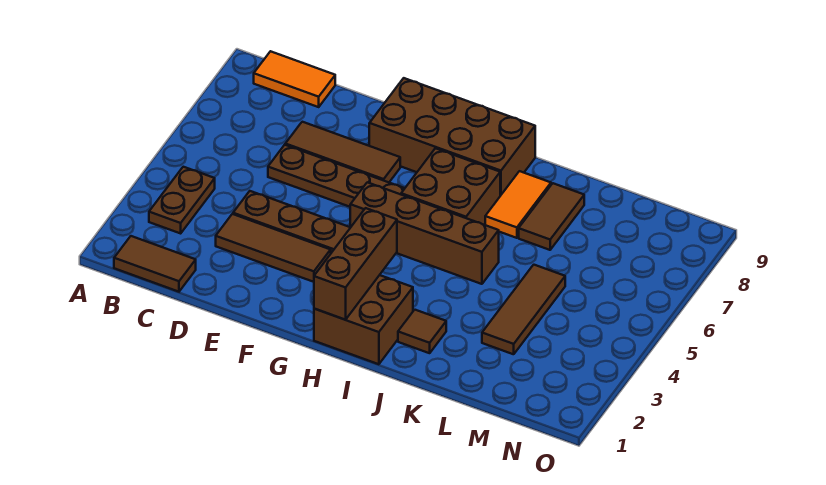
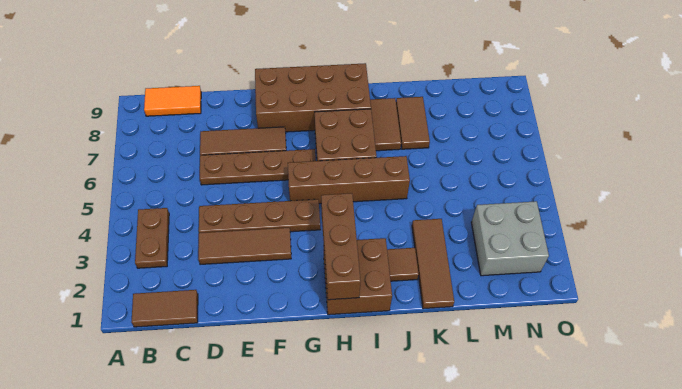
orange tile J7:J8 level 1 -> brown tile J7:J8 level 1
brown tile L3:L5 level 1 -> brown tile K1:K3 level 1
none -> grey brick M2:N3 level 1

